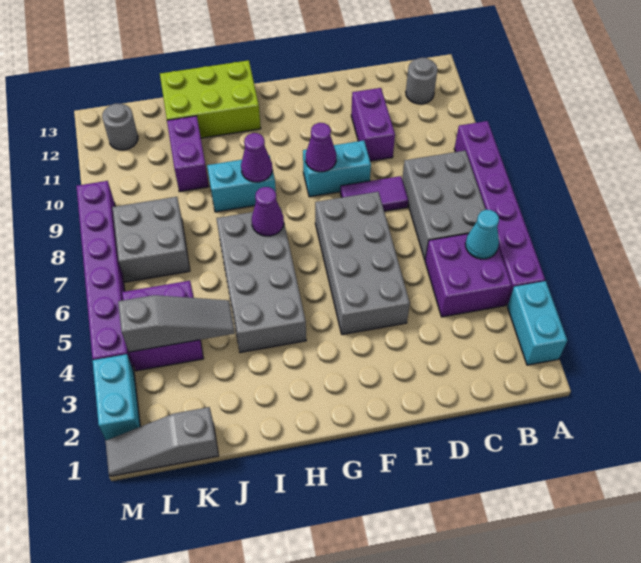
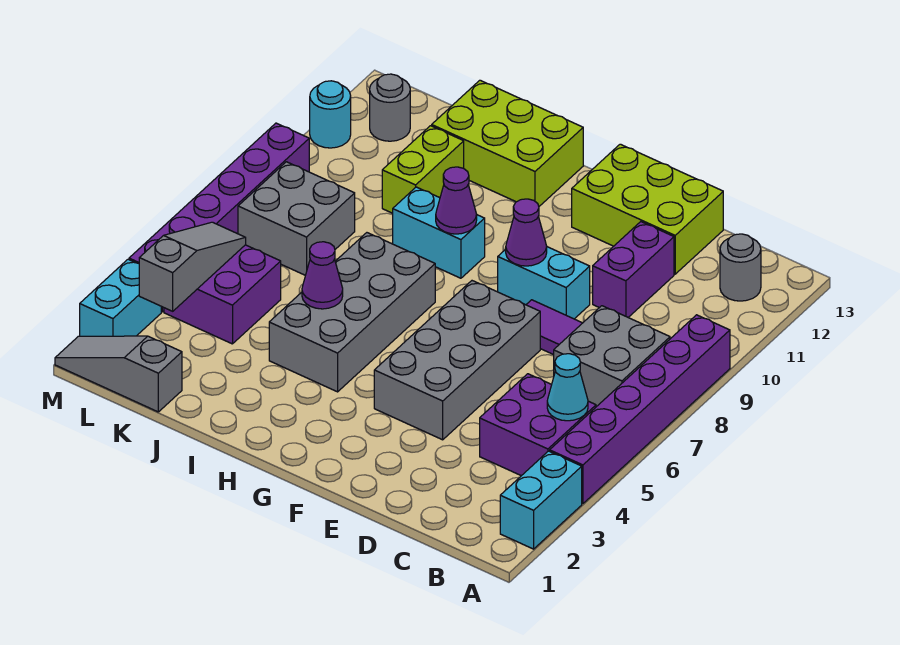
grey brick B6:C8 level 1 -> grey brick B7:C8 level 1
none -> lime brick D12:F13 level 1
purple cone H7 level 2 -> purple cone I5 level 2
grey slope J4:L4 level 2 top L -> grey slope L3:L5 level 2 top 3
purple brick J10:J11 level 1 -> lime brick J10:J11 level 1
none -> cyan round brick M11 level 1

